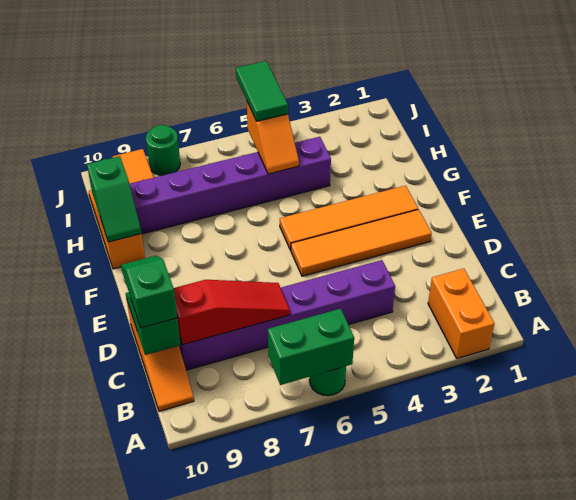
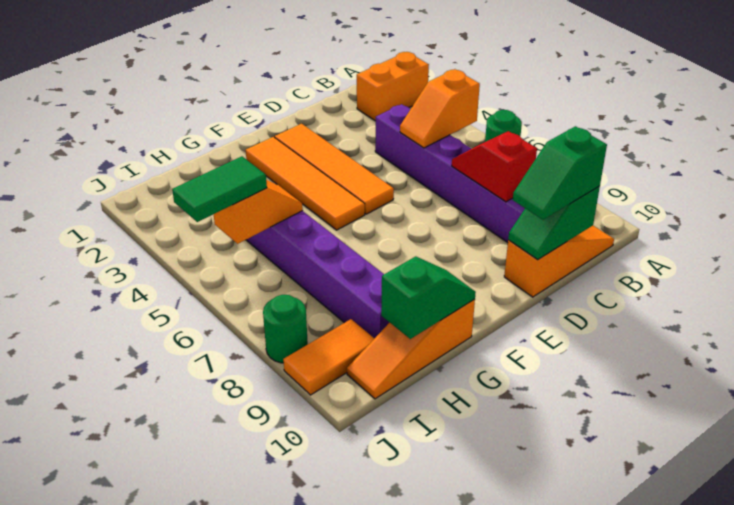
green brick A6:A7 level 2 -> none
none -> orange slope B5:C5 level 2 top B
red slope C7:C9 level 2 top 9 -> red slope C7:C8 level 2 top 8

